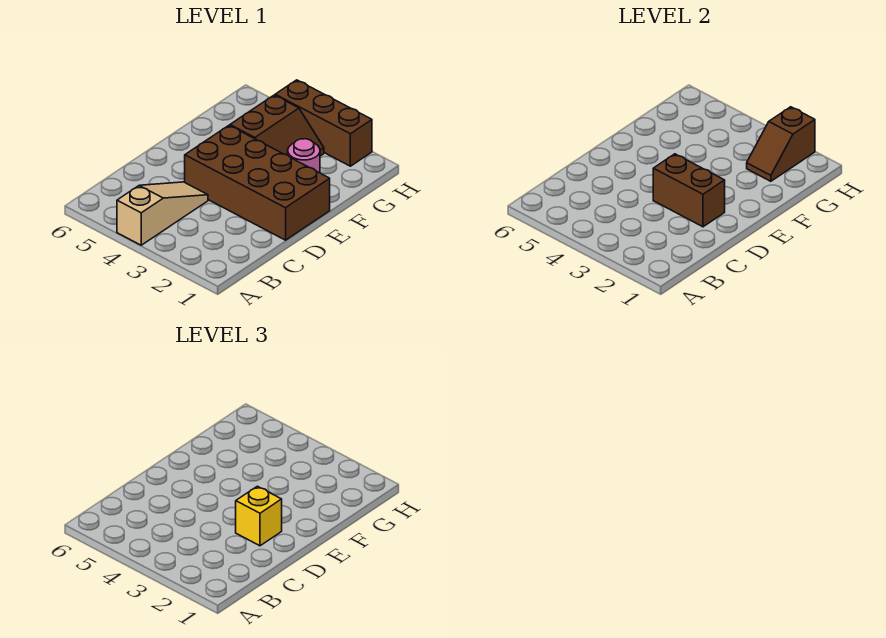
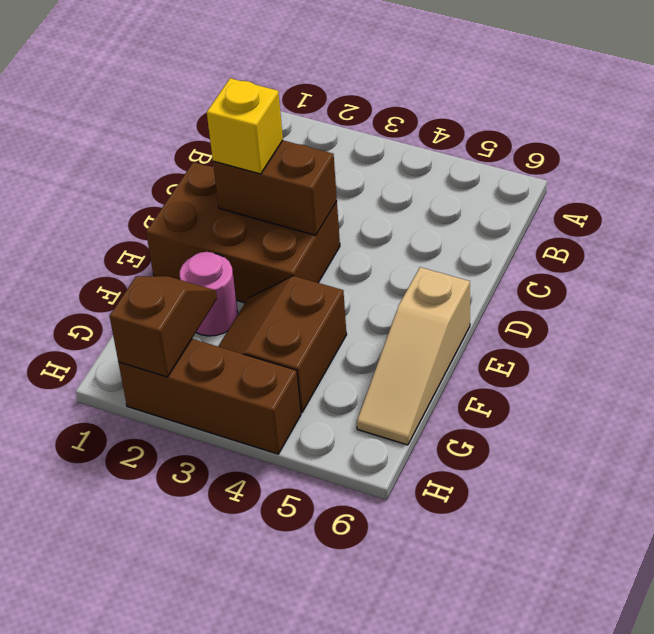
tan slope A4:C4 level 1 top A -> tan slope E6:G6 level 1 top E
brown brick D1:E4 level 1 -> brown brick D1:E3 level 1

